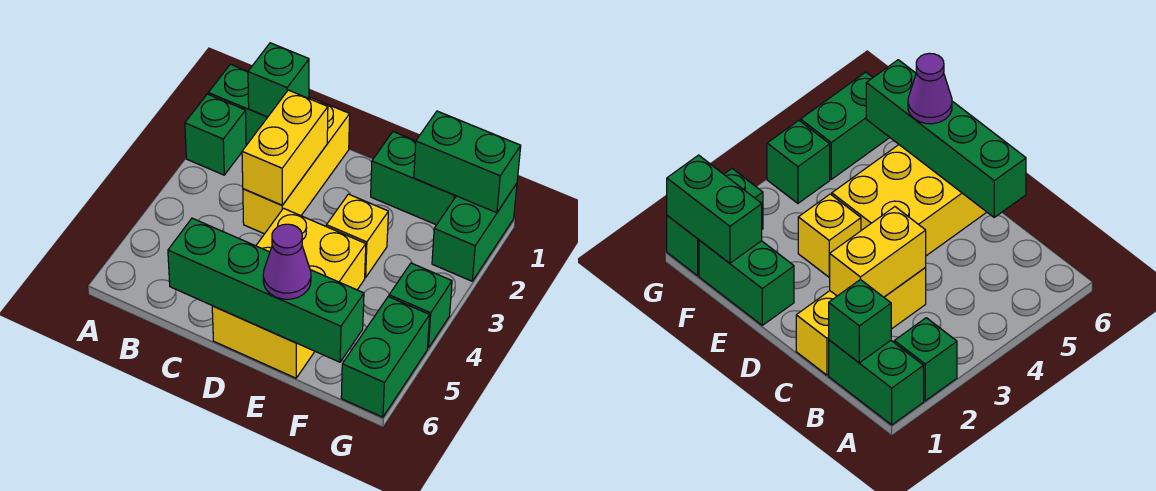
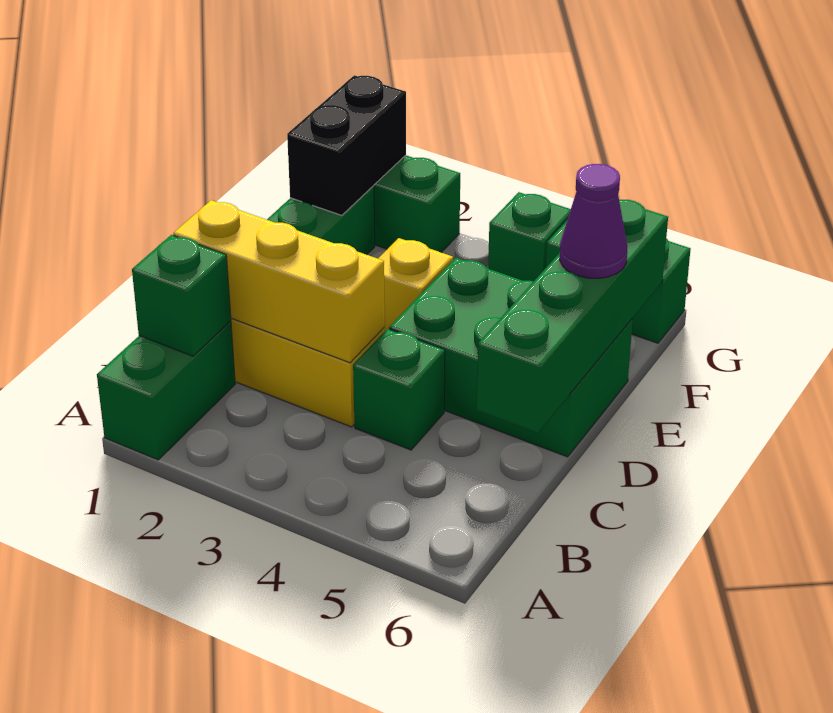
green brick A2 level 1 -> green brick C4 level 1
yellow brick C2:C3 level 2 -> yellow brick C1:C3 level 2
yellow brick D4:E6 level 1 -> green brick D4:E6 level 1
green brick F1:G1 level 2 -> black brick F1:G1 level 2

